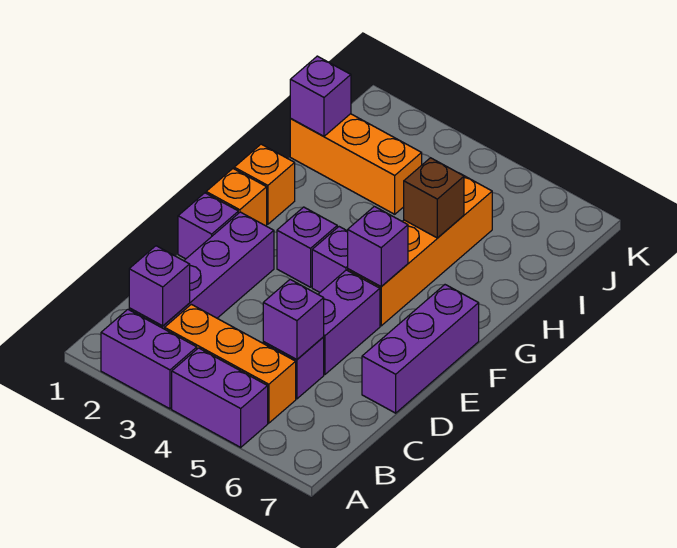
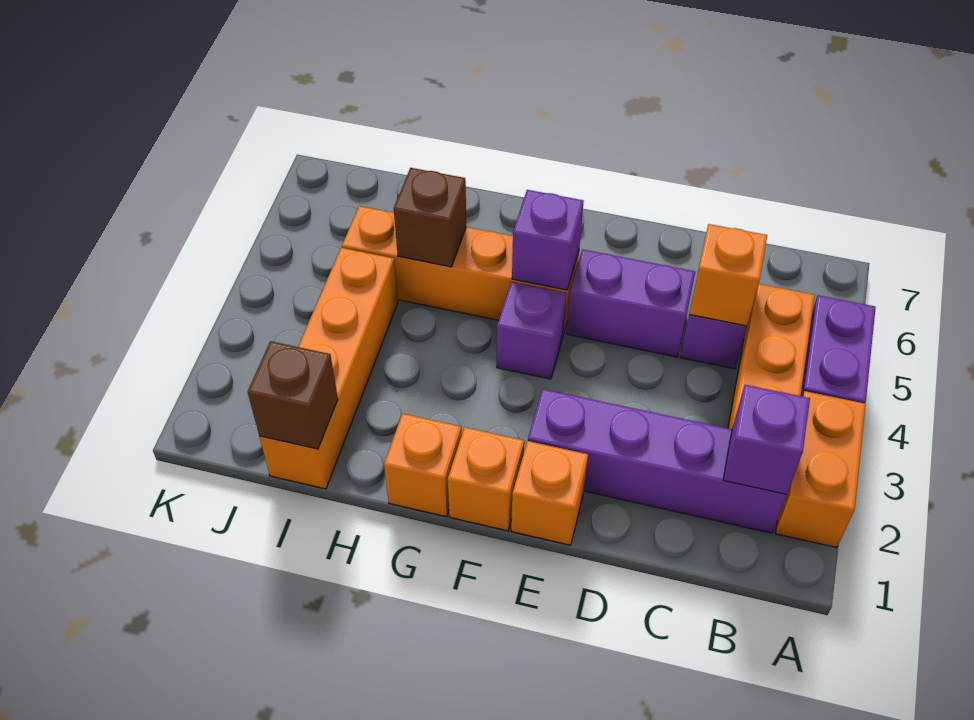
purple brick A2:A3 level 1 -> orange brick A2:A3 level 1
purple brick C5 level 2 -> orange brick C5 level 2
purple brick D7:F7 level 1 -> none
purple brick E1 level 1 -> orange brick E1 level 1
purple brick F3 level 1 -> none
orange brick I1:I3 level 1 -> orange brick I1:I4 level 1
purple brick I1 level 2 -> brown brick I1 level 2

